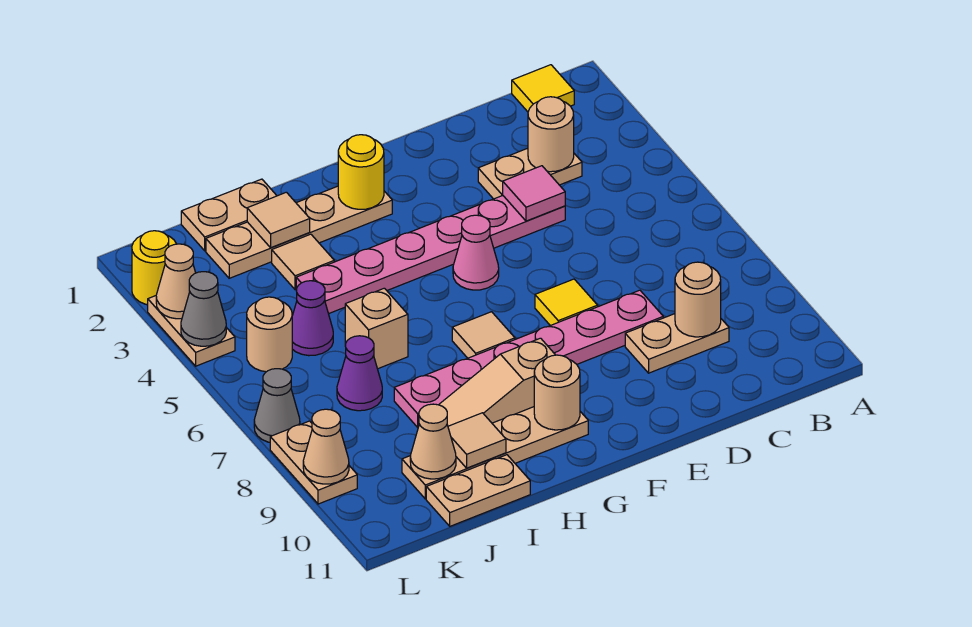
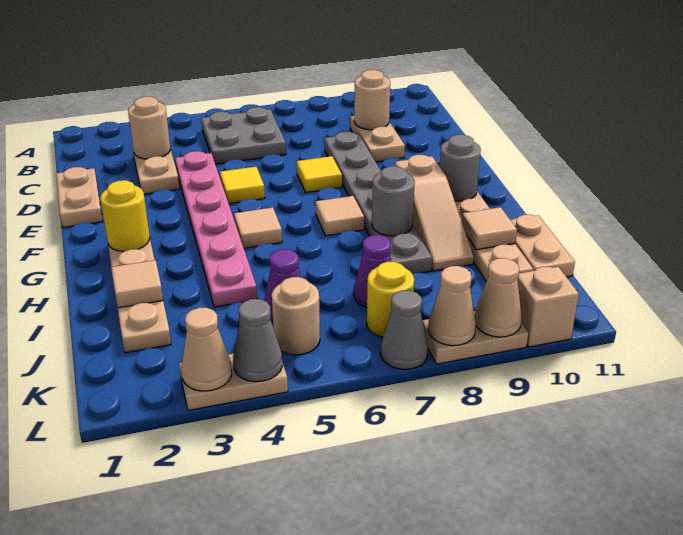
yellow tile B1 level 1 -> yellow tile E5 level 1
none -> grey plate B5:C6 level 1
pink tile D4 level 2 -> none
pink plate D8:I8 level 1 -> grey plate D8:I8 level 1
pink cone F5 level 1 -> none
tan round brick G10 level 2 -> grey round brick G10 level 2
none -> grey round brick H8 level 2
tan plate I1:J1 level 1 -> tan plate D1:E1 level 1
tan tile I3 level 1 -> tan tile G5 level 1
tan brick I6 level 1 -> tan brick L10 level 1
tan cone J10 level 2 -> tan cone L8 level 2
yellow round brick L2 level 1 -> yellow round brick K7 level 1

